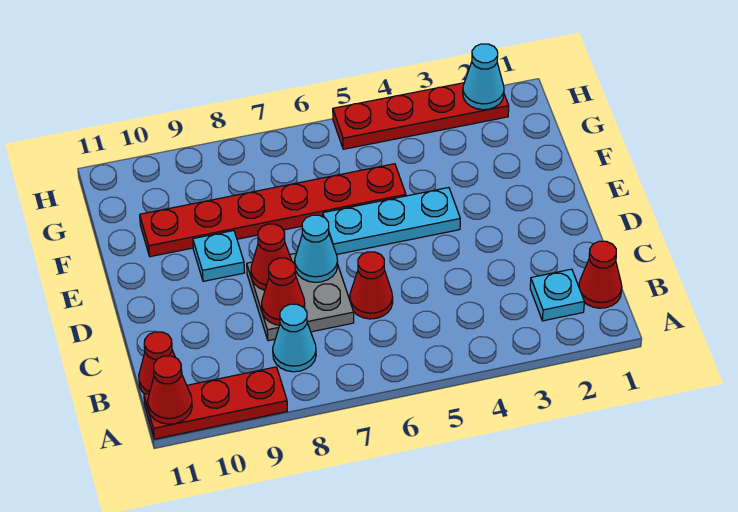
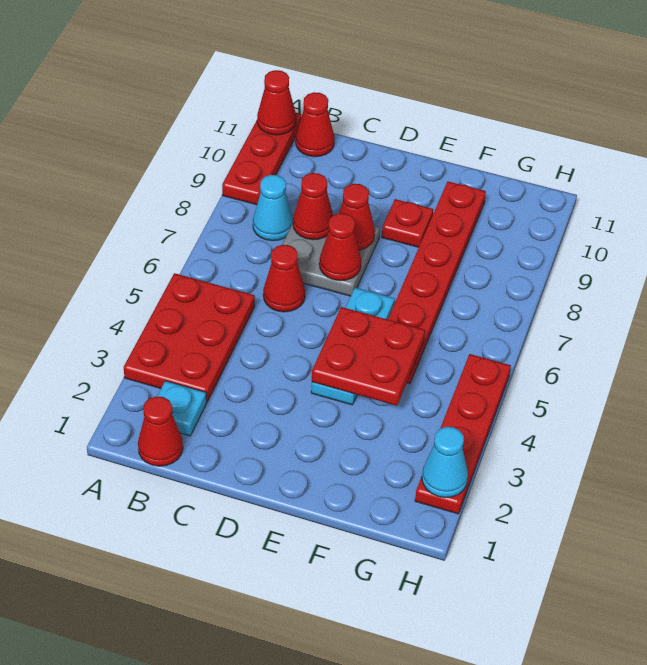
none -> red plate A3:B5 level 1
cyan cone D7 level 2 -> red cone D7 level 2
none -> red plate E4:F5 level 2
cyan plate E9 level 1 -> red plate E9 level 1

